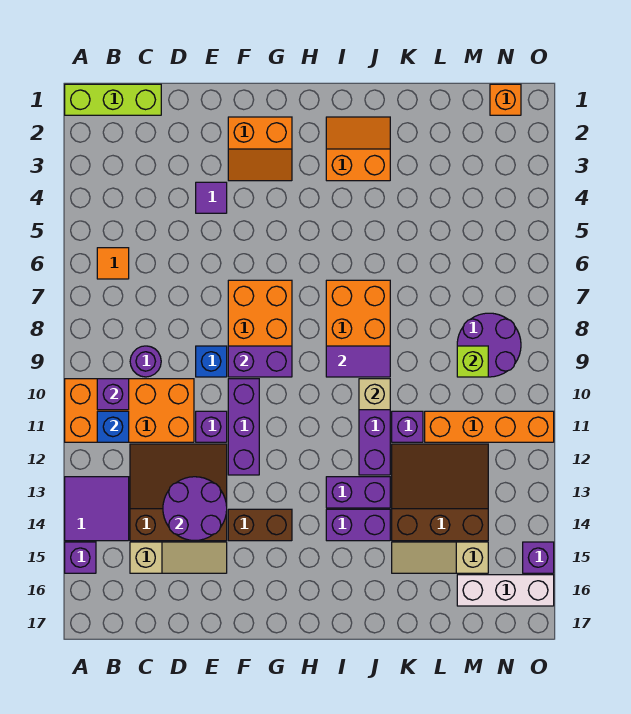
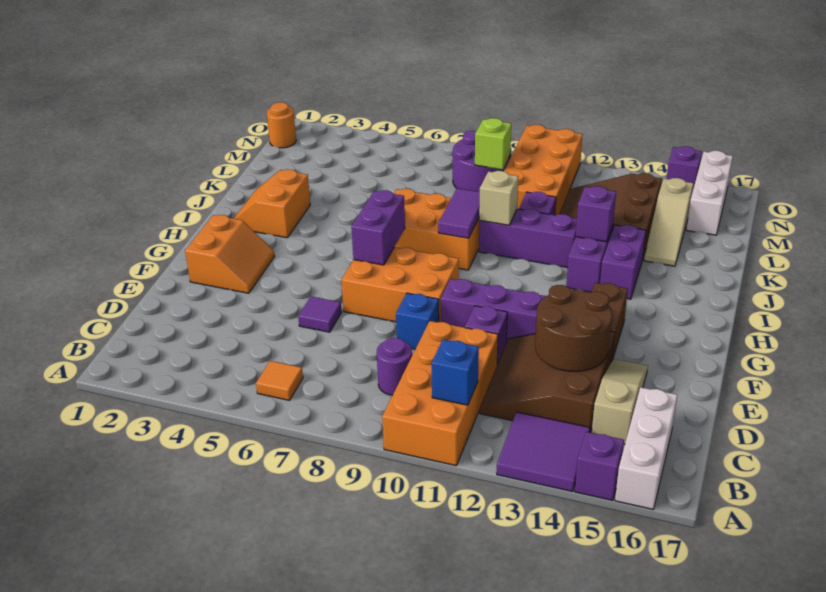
lime brick A1:C1 level 1 -> none
none -> white brick A16:C16 level 1
purple brick B10 level 2 -> purple brick J13 level 2
purple round brick D13:E14 level 2 -> brown round brick D13:E14 level 2
purple tile E4 level 1 -> purple tile E6 level 1
purple brick F9:G9 level 2 -> purple brick G7:H7 level 2
orange brick L11:O11 level 1 -> orange brick L10:O11 level 1
orange brick N1 level 1 -> orange round brick N1 level 1

